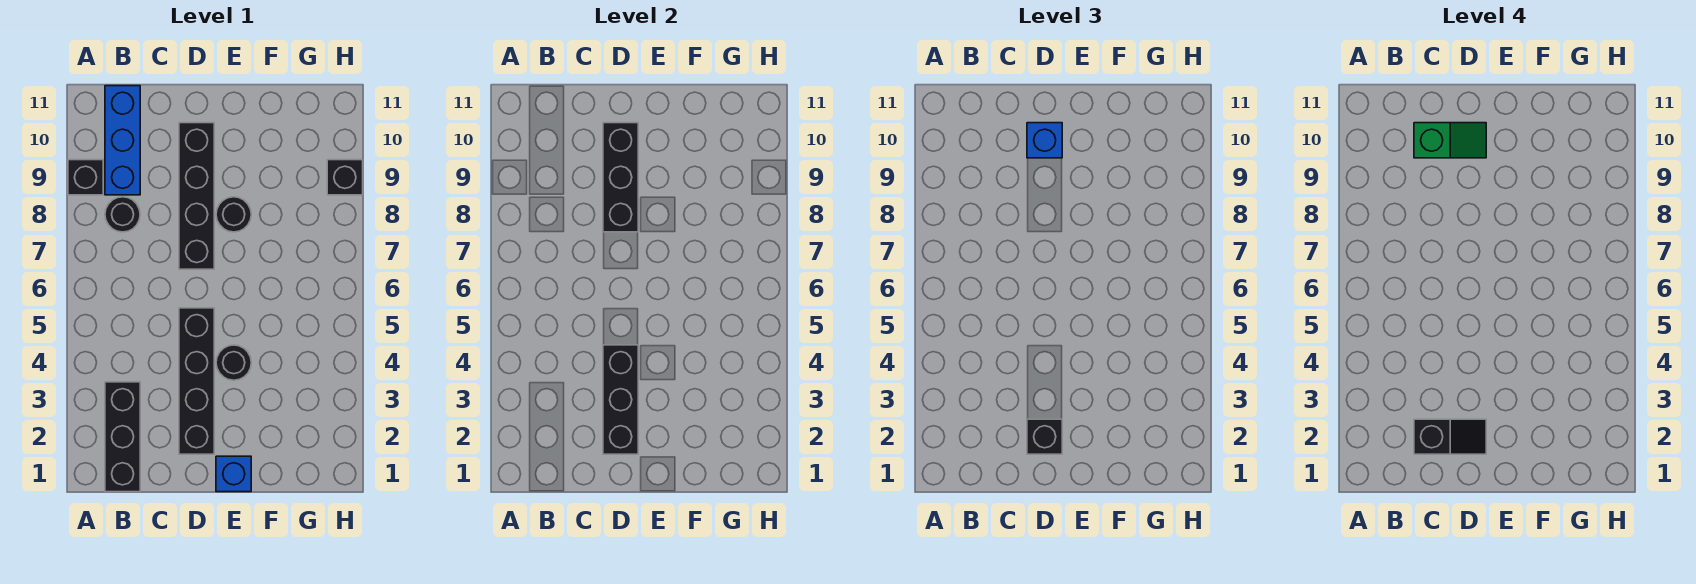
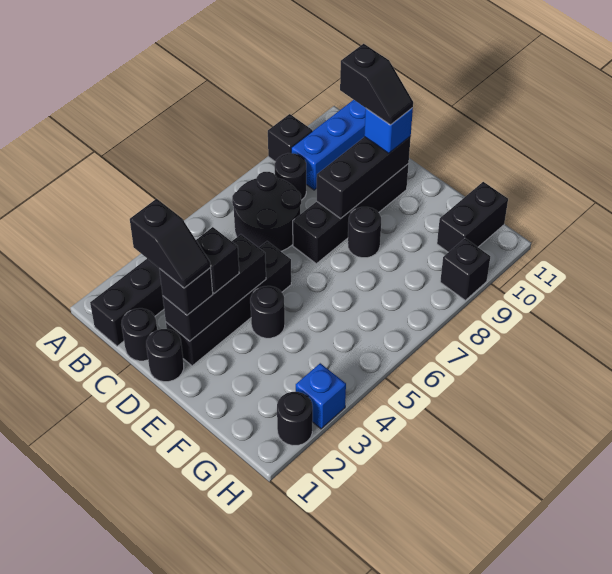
none -> black round brick B6:C7 level 1
none -> black round brick C1 level 1
green slope C10:D10 level 4 top C -> black slope C10:D10 level 4 top C
none -> black round brick D1 level 1
none -> black brick D3 level 3
blue brick E1 level 1 -> blue brick H3 level 1
none -> black brick G10:G11 level 1
none -> black round brick H2 level 1

